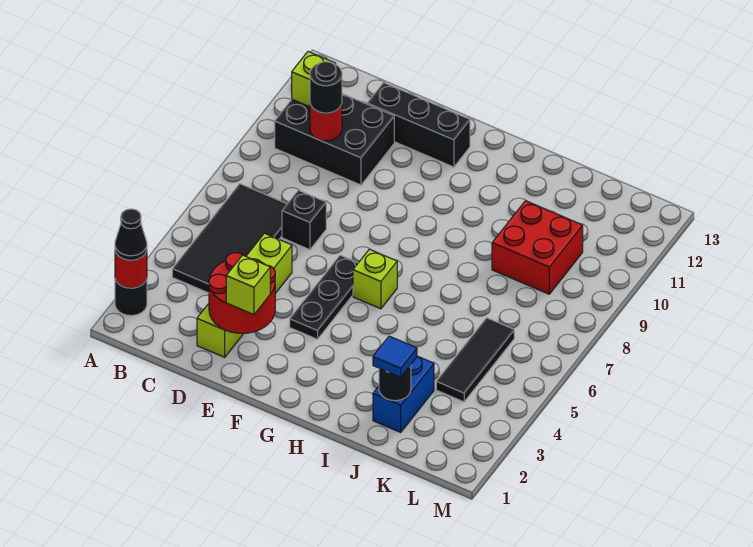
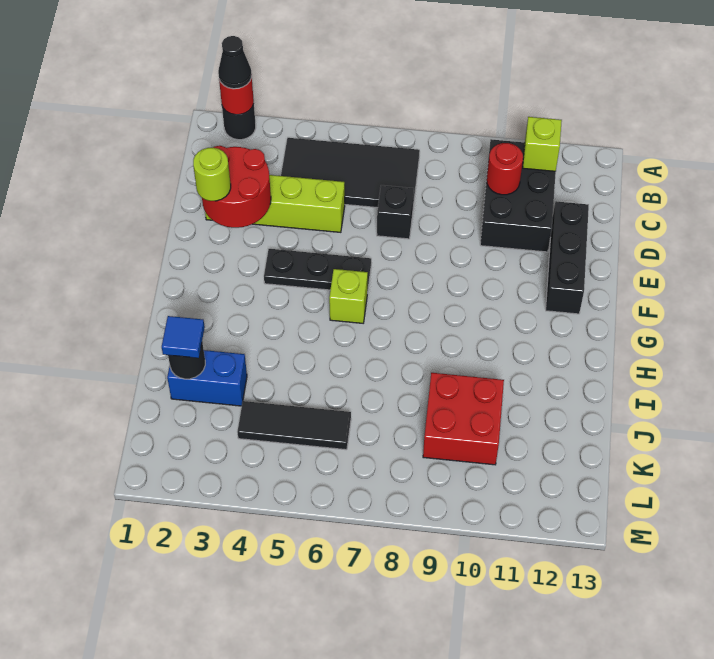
black round brick C10 level 3 -> none
lime brick E2 level 3 -> lime round brick E2 level 3

